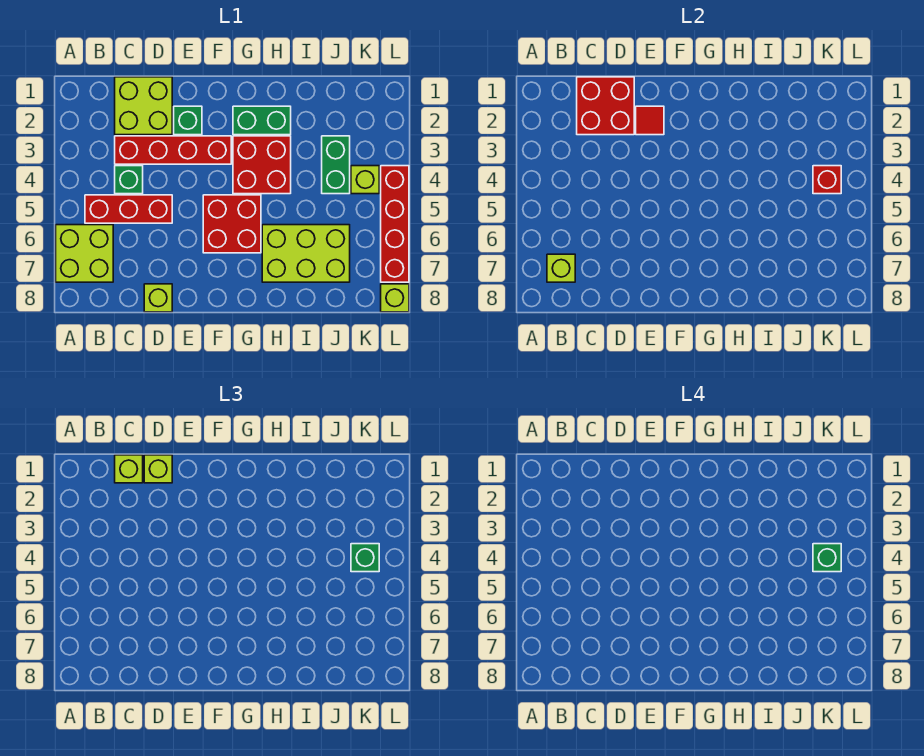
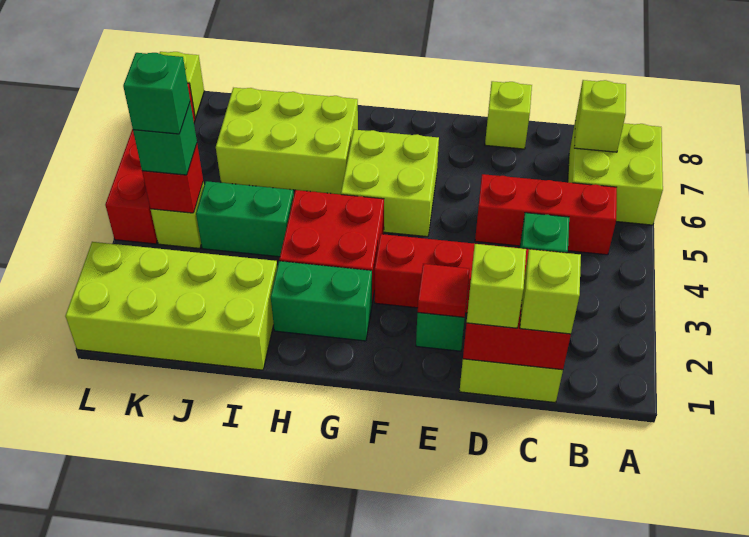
red brick F5:G6 level 1 -> lime brick F5:G6 level 1
none -> lime brick I1:L2 level 1
green brick J3:J4 level 1 -> green brick I4:J4 level 1

